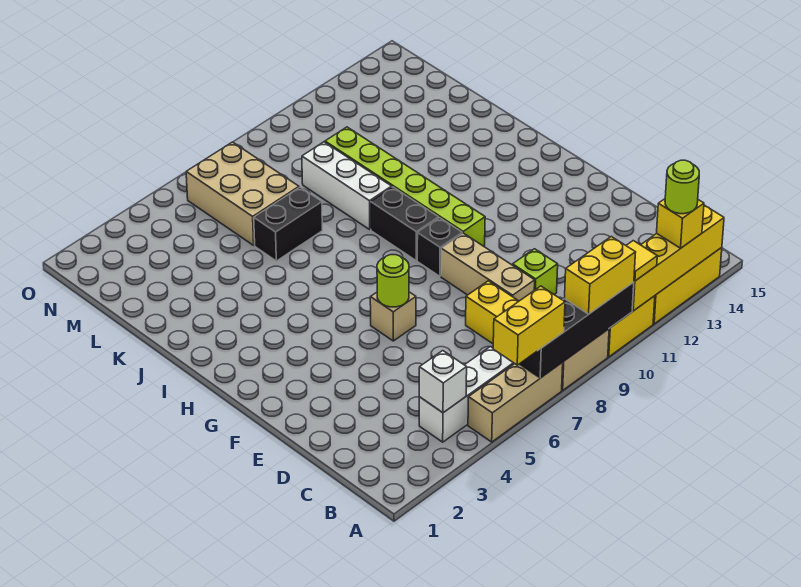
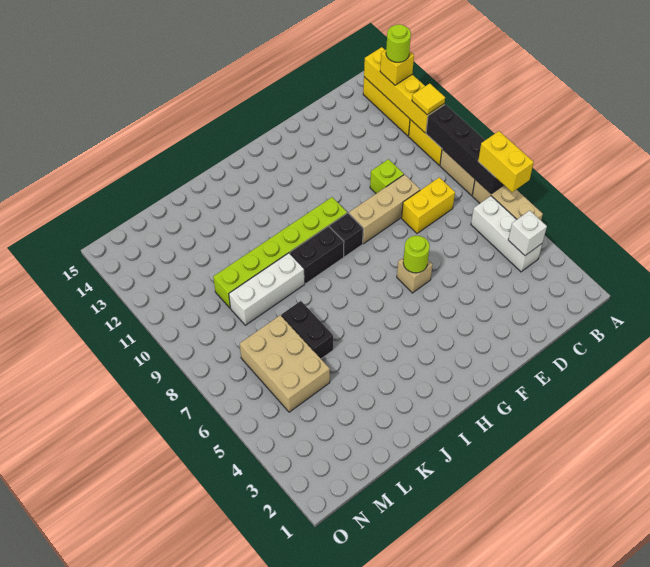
yellow brick A9:A10 level 3 -> none
tan brick L6:N7 level 1 -> tan brick L5:M7 level 1

